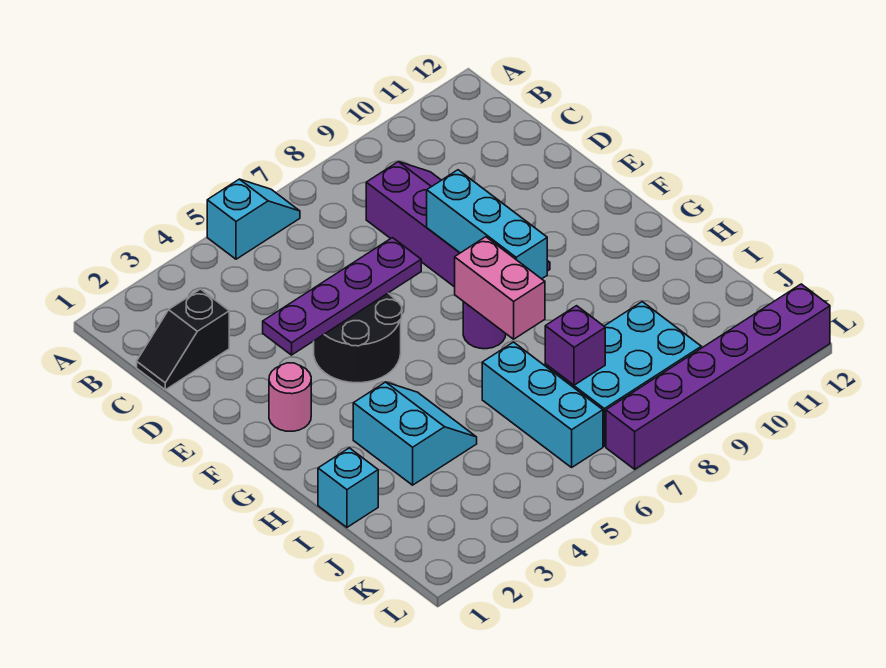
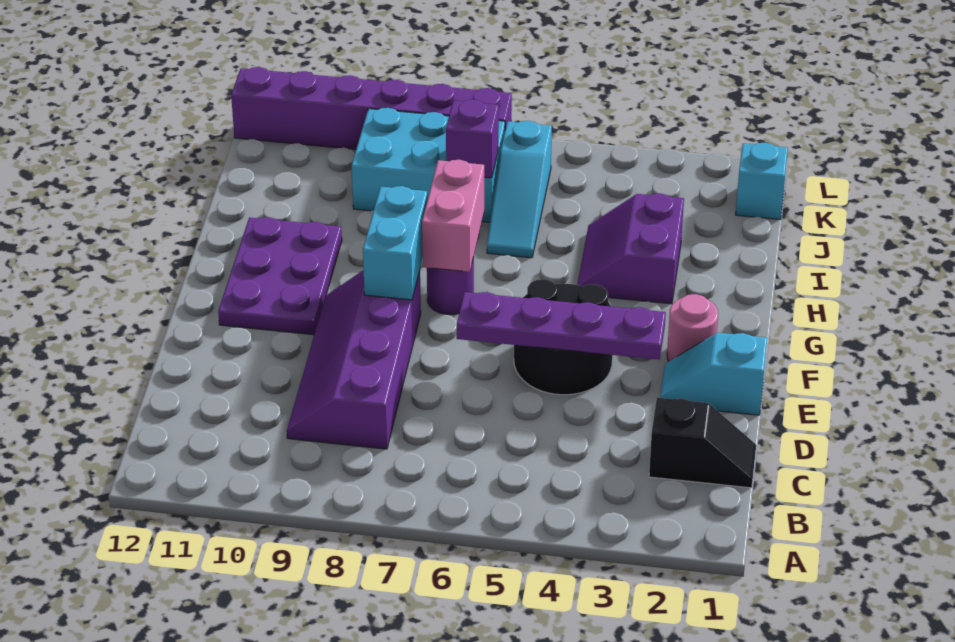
cyan slope A5:A6 level 1 top 5 -> cyan slope E1:E2 level 1 top 1
cyan brick E8:G8 level 2 -> cyan brick F8:G8 level 2
none -> purple plate F10:H11 level 1
cyan slope H3:I4 level 1 top 3 -> purple slope H3:I4 level 1 top 3
cyan brick I1 level 1 -> cyan brick K1 level 1
cyan brick I6:K6 level 1 -> cyan slope I6:K6 level 1 top K

